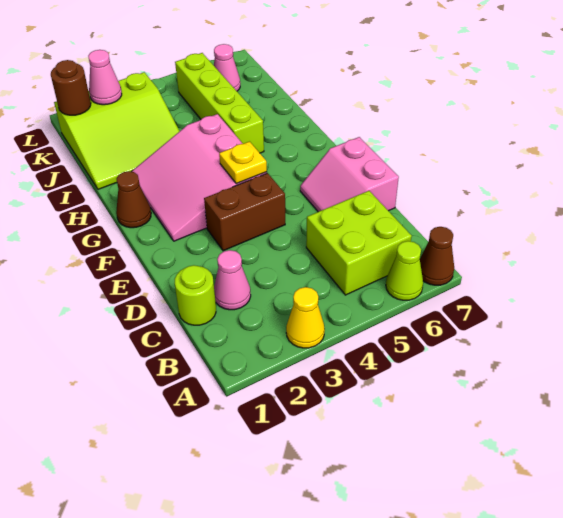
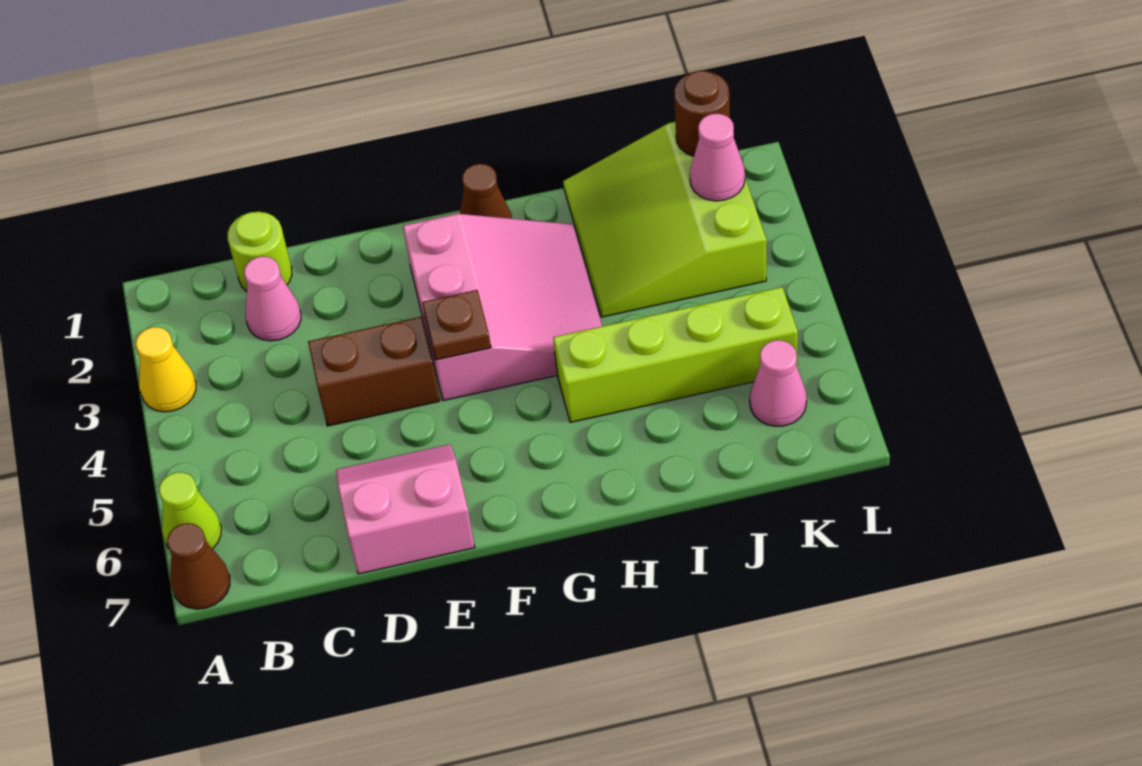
lime brick B5:C6 level 1 -> none
brown brick E3:E4 level 1 -> brown brick D4:E4 level 1
pink slope F2:H4 level 1 top 4 -> pink slope F2:H4 level 1 top F
yellow plate F4 level 2 -> brown plate F4 level 2

